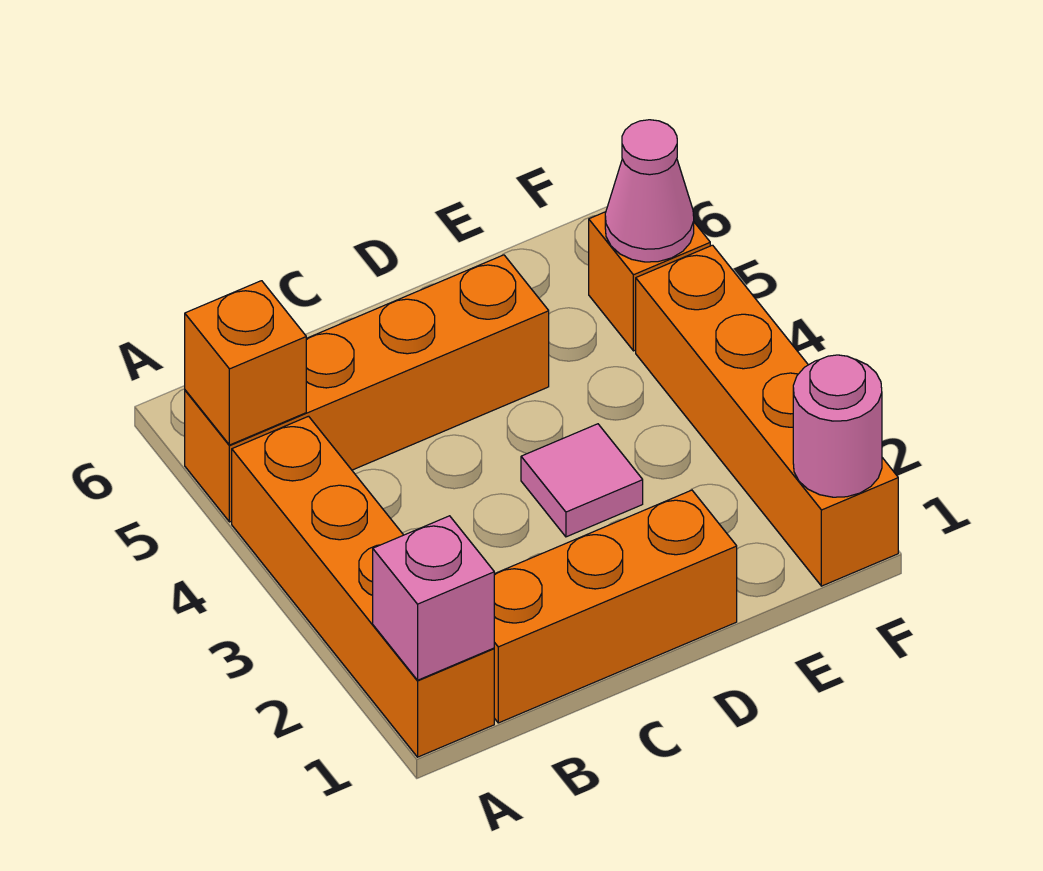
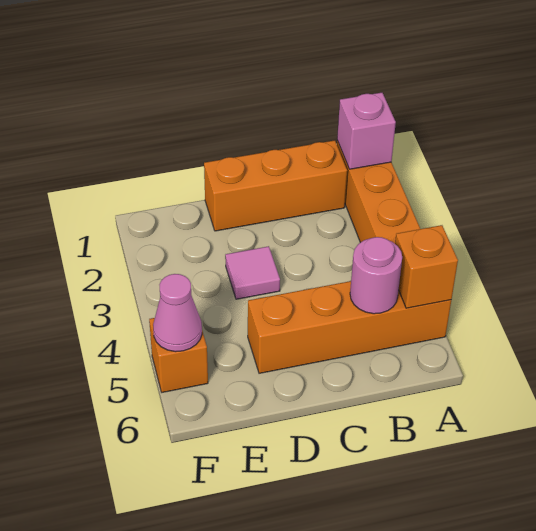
orange brick F1:F4 level 1 -> none
pink round brick F1 level 2 -> pink round brick B5 level 2

